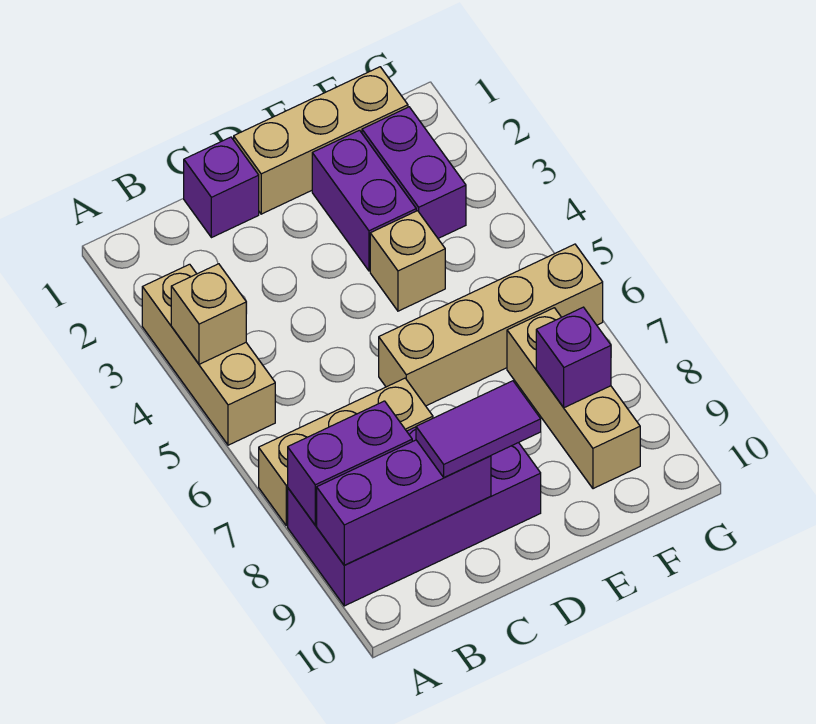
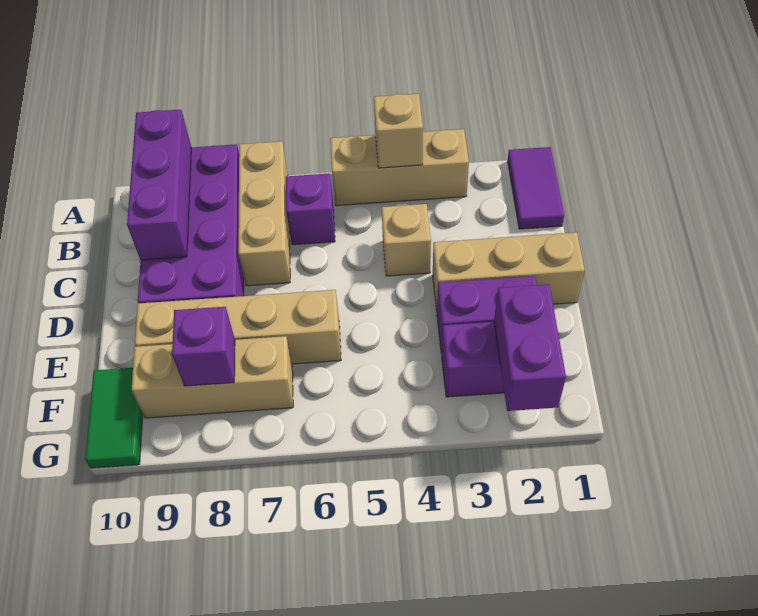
purple brick A8:B8 level 2 -> purple brick F2:G2 level 2
purple brick C1 level 1 -> purple brick B6 level 1
purple tile C9:D9 level 3 -> purple tile A1:B1 level 1
tan brick D1:F1 level 1 -> tan brick D1:D3 level 1
tan brick D6:G6 level 1 -> tan brick E6:E9 level 1
tan brick E4 level 1 -> tan brick C4 level 1
none -> green tile F10:G10 level 1

